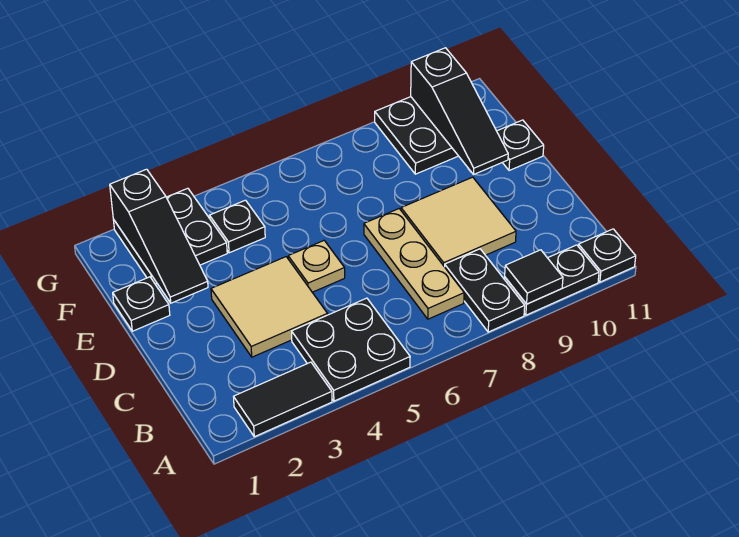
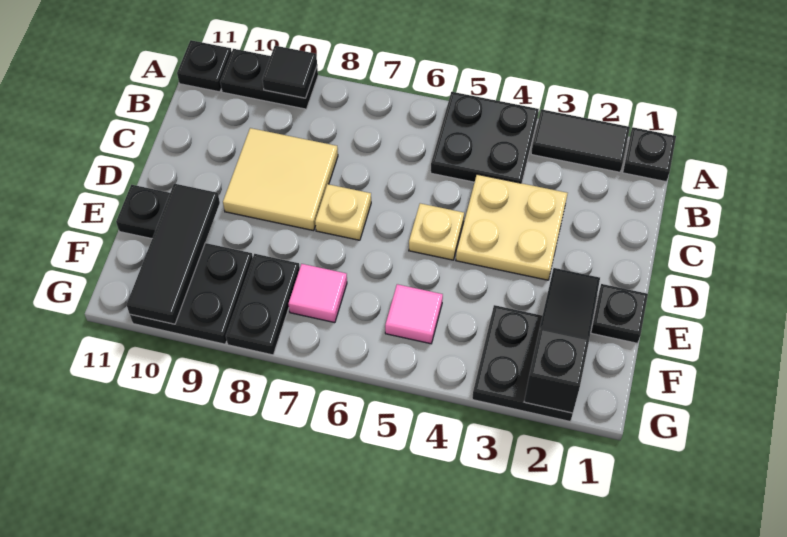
black plate A8:B8 level 1 -> black plate F8:G8 level 1
tan plate B7:D7 level 1 -> tan plate D7 level 1
tan tile C3:D4 level 1 -> tan plate C3:D4 level 1
black slope E10:G10 level 2 top G -> black tile E10:G10 level 2
black plate F4 level 1 -> black plate A1 level 1
none -> pink tile F5 level 1
none -> pink tile F7 level 1

